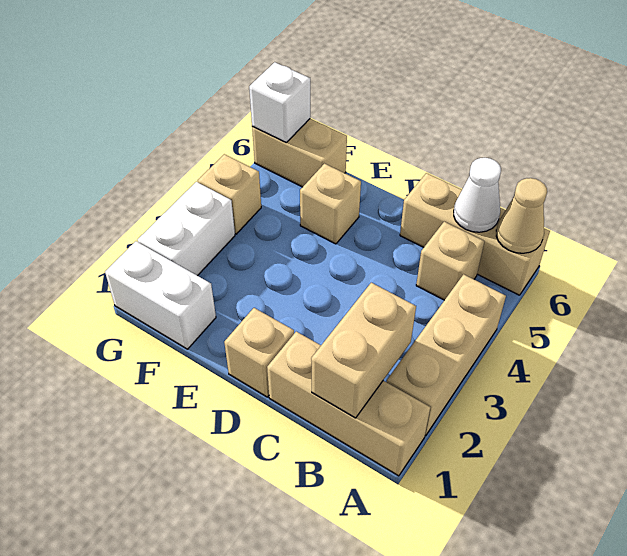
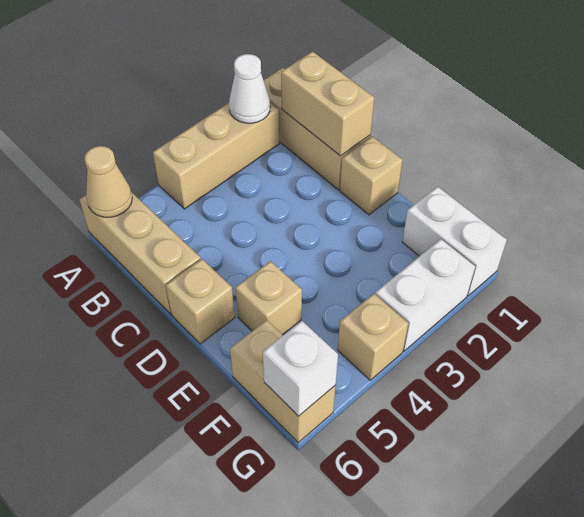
tan brick B1:B2 level 2 -> tan brick B1:C1 level 2
tan brick B5 level 1 -> tan brick D6 level 1
white cone B6 level 2 -> white cone A2 level 2

